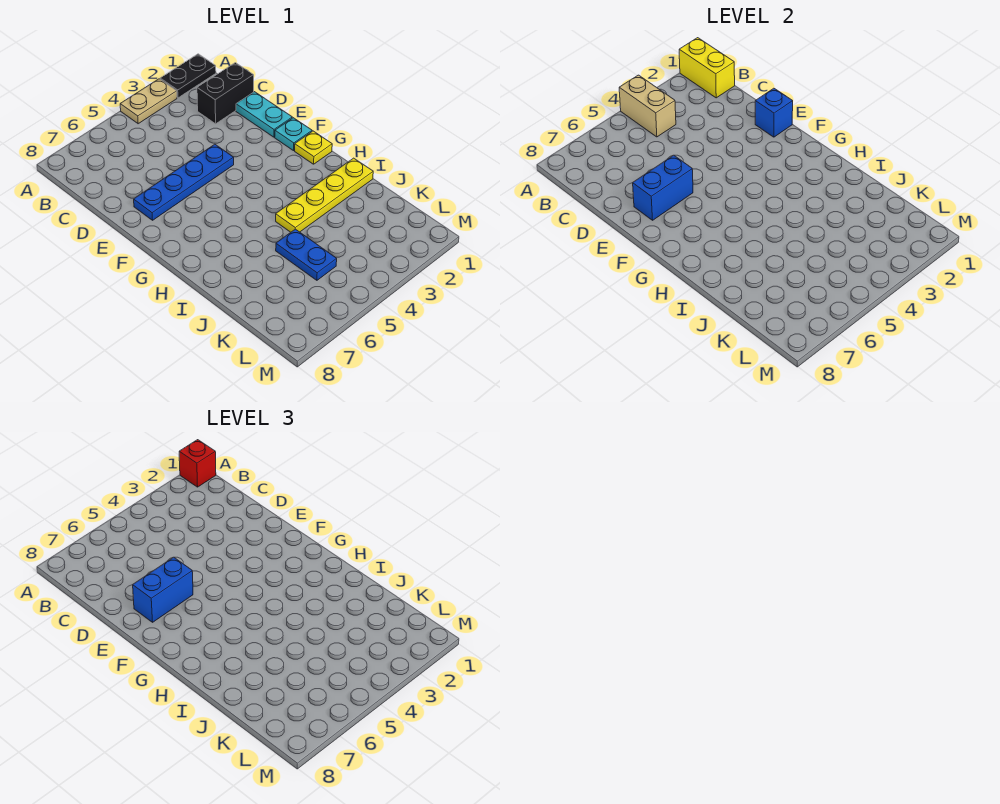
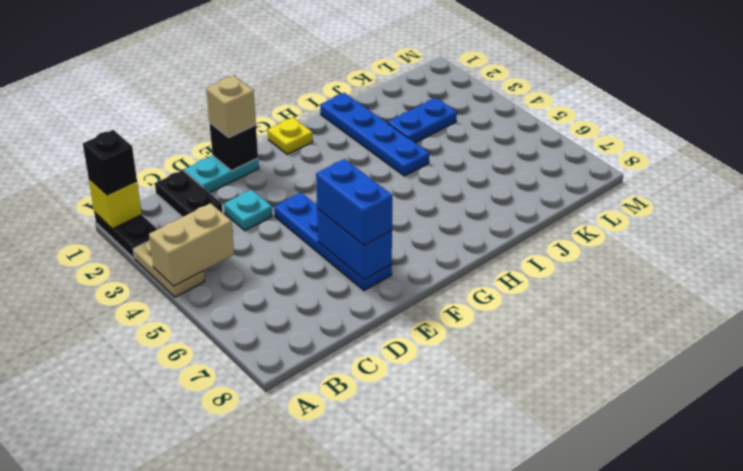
yellow brick A1:B1 level 2 -> yellow brick A1 level 2
red brick A1 level 3 -> black brick A1 level 3
black brick C1:C2 level 1 -> black plate C1:C2 level 1
blue brick E1 level 2 -> black brick E1 level 2
none -> tan brick E1 level 3
cyan plate F1 level 1 -> cyan plate D3 level 1
yellow plate I1:I4 level 1 -> blue plate I1:I4 level 1
blue plate J5:K5 level 1 -> blue plate J3:K3 level 1

